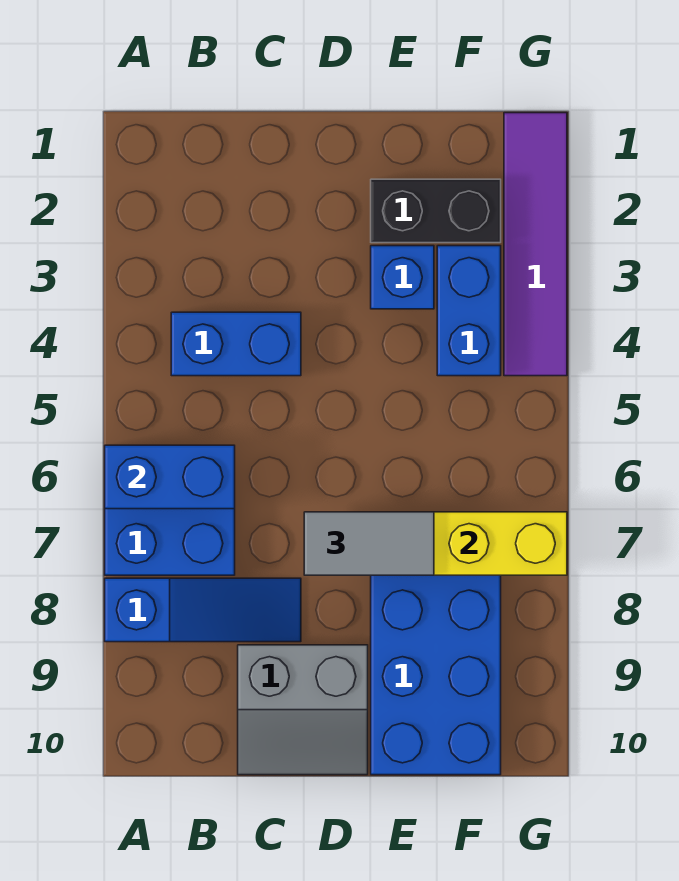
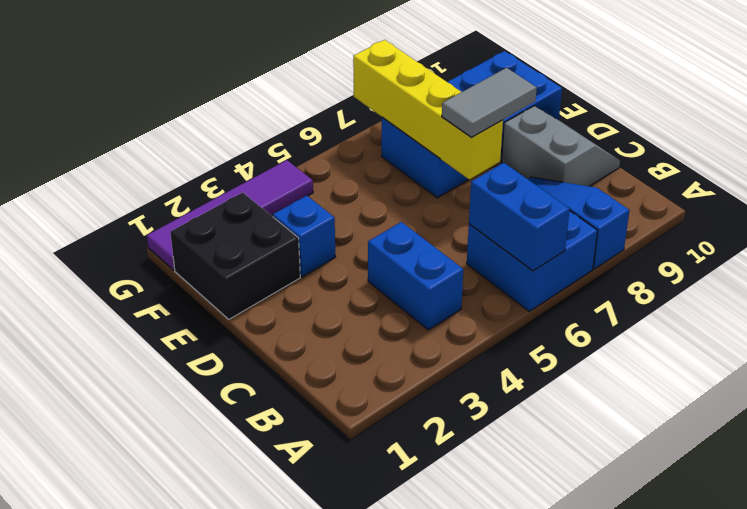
grey tile D7:E7 level 3 -> grey tile D7:D8 level 3
black brick E2:F2 level 1 -> black brick E1:F2 level 1
blue brick F3:F4 level 1 -> none

